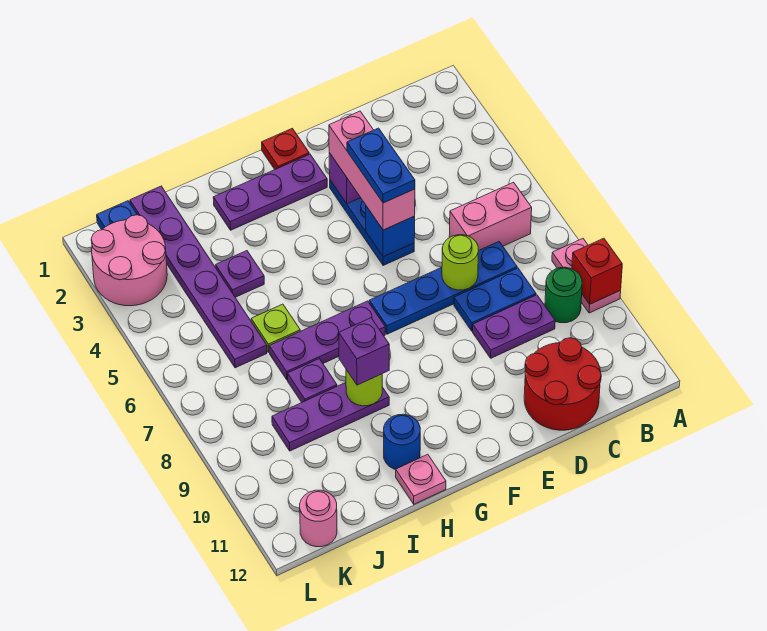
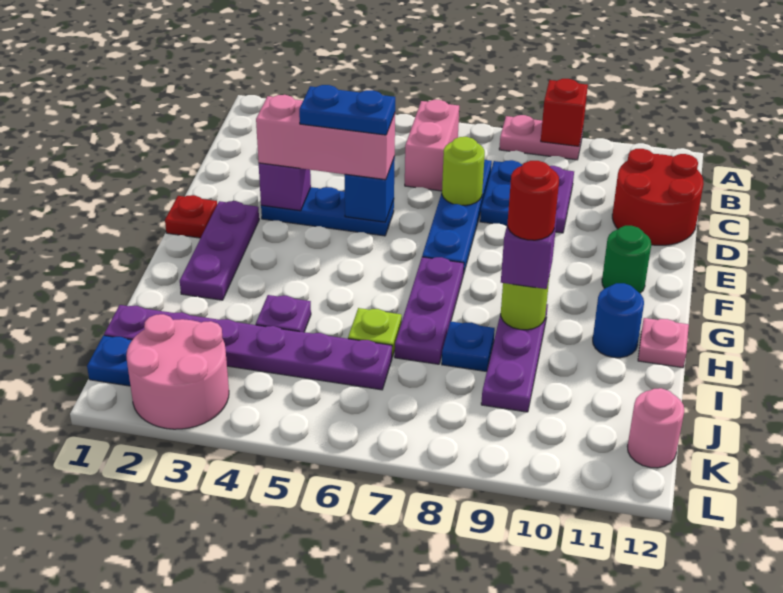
green round brick B9 level 1 -> green round brick F11 level 1
none -> red round brick H9 level 4
purple plate I8 level 1 -> blue plate I8 level 1

